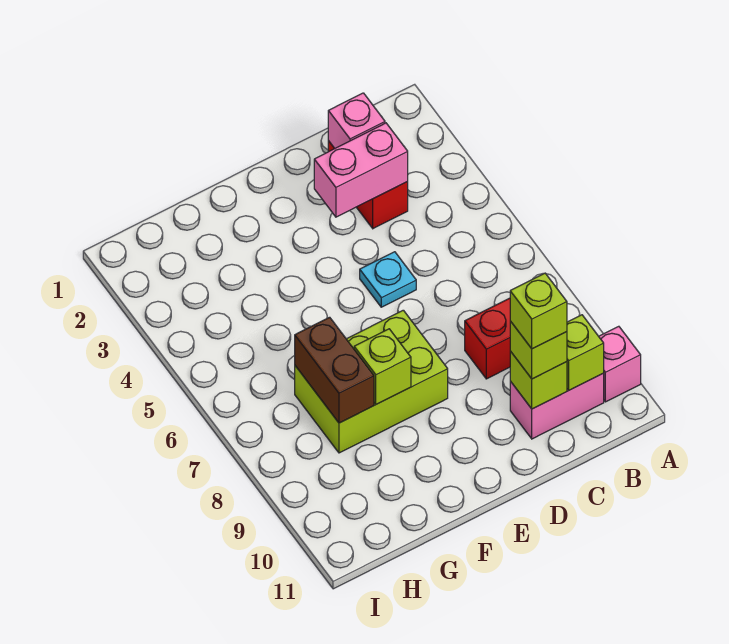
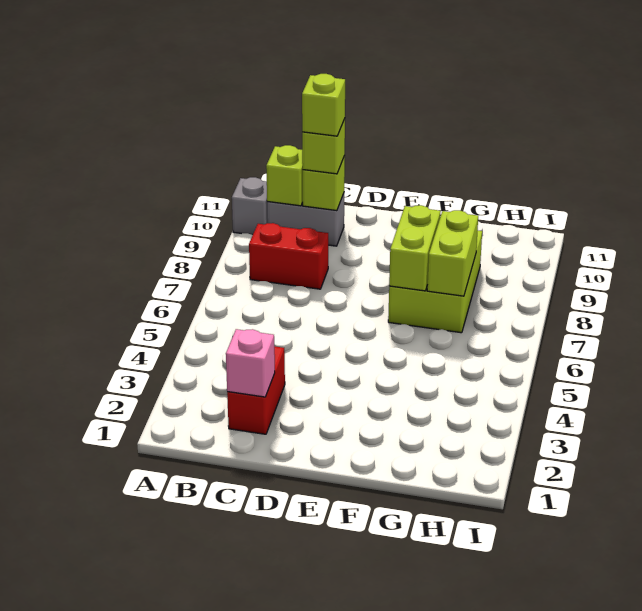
pink brick A10 level 1 -> grey brick A10 level 1
pink brick B10:C10 level 1 -> grey brick B10:C10 level 1
pink brick C3:D3 level 2 -> none
cyan plate D5 level 1 -> none
lime brick E7:G8 level 1 -> lime brick F7:G9 level 1
lime brick F8 level 2 -> lime brick F7:F8 level 2
brown brick G7:G8 level 2 -> lime brick G7:G8 level 2

